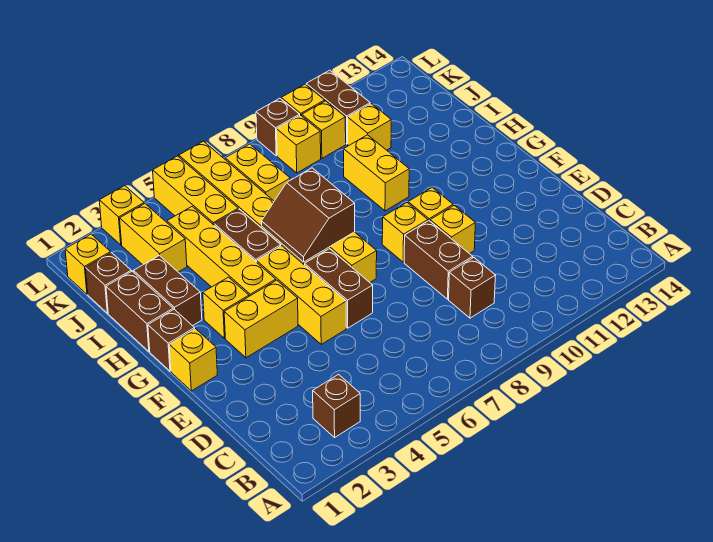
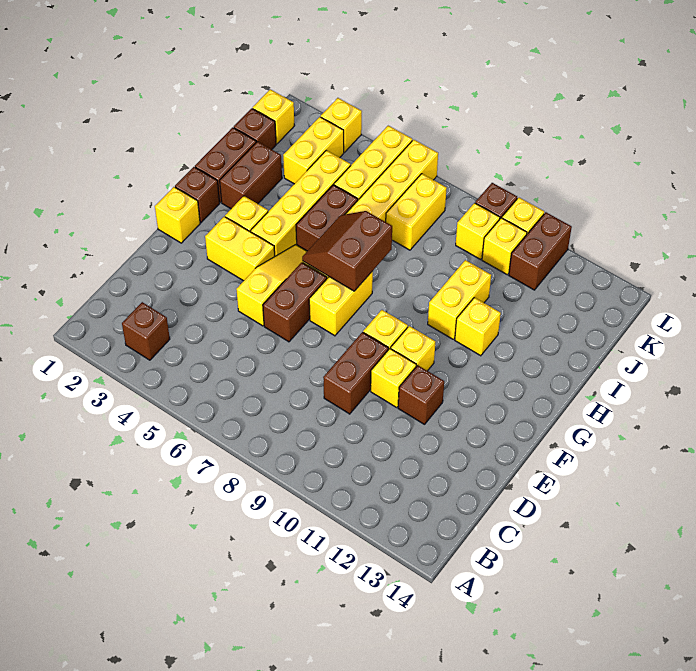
brown brick C9 level 1 -> brown brick E11 level 1
yellow brick E5:G5 level 1 -> yellow slope E5:G5 level 1 top E
yellow brick J11 level 1 -> yellow brick H11 level 1

